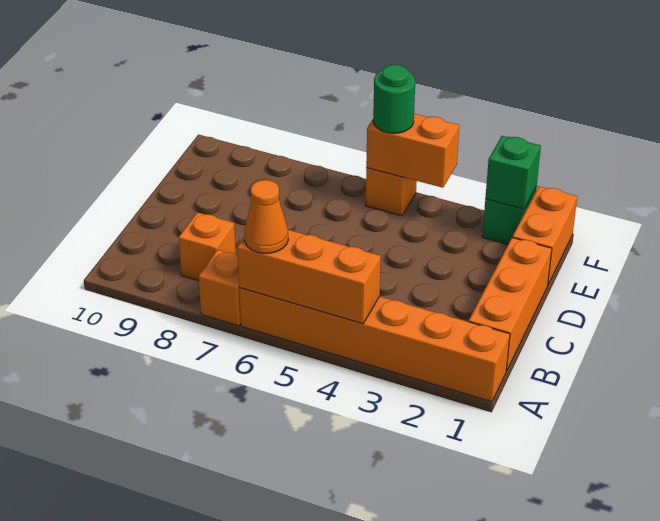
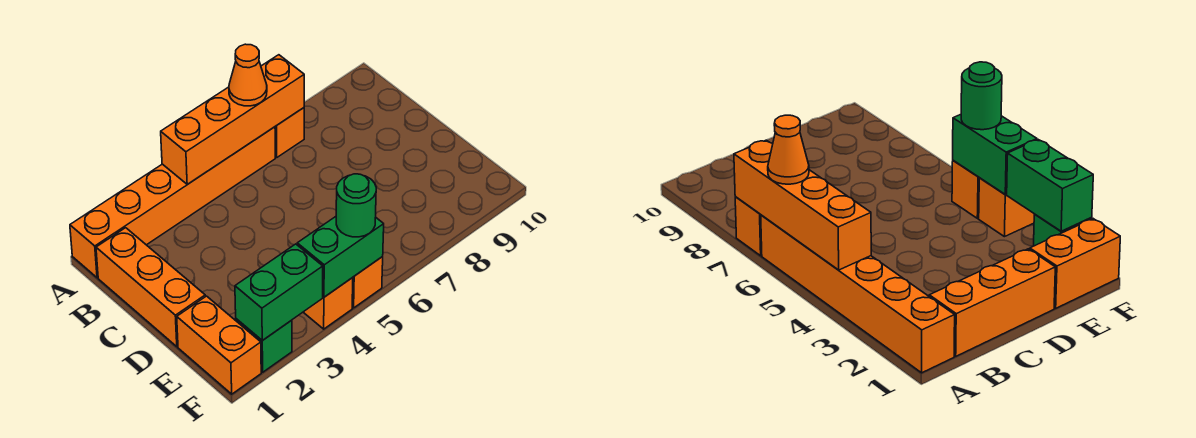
orange brick A4:A6 level 2 -> orange brick A4:A7 level 2
orange brick B8 level 1 -> orange brick F4 level 1
green brick F2 level 2 -> green brick F2:F3 level 2
orange brick F4:F5 level 2 -> green brick F4:F5 level 2

